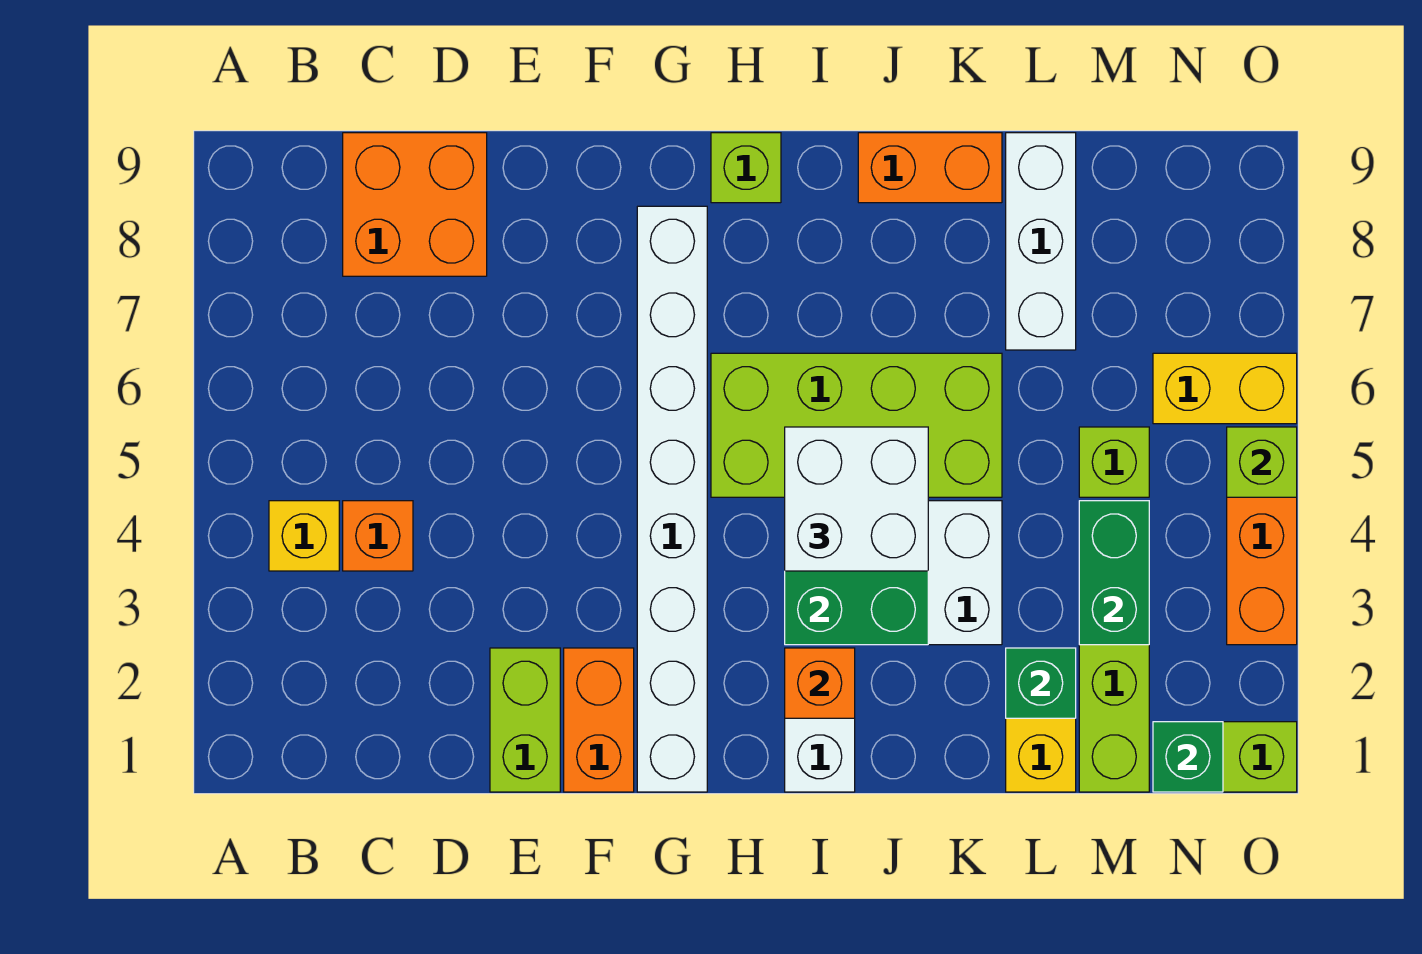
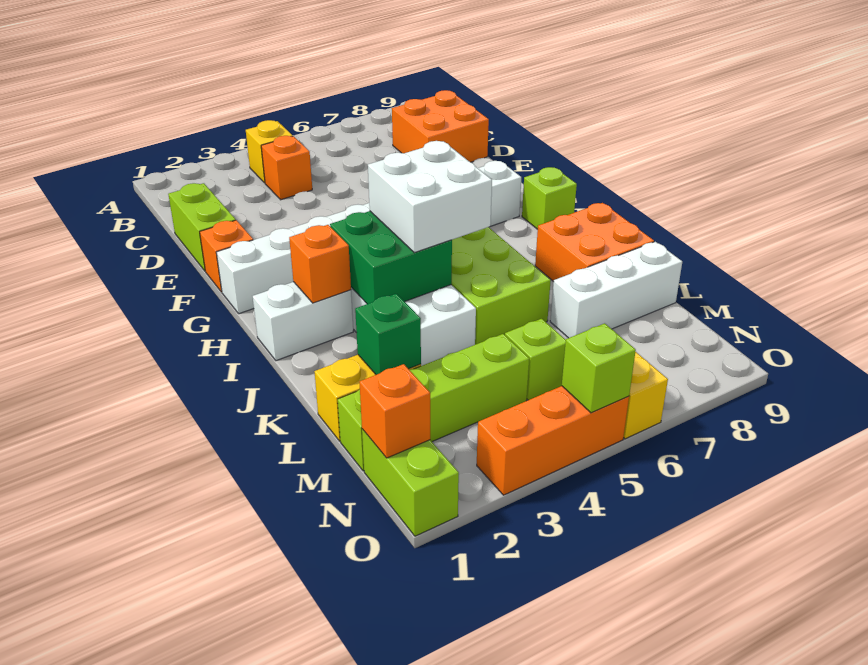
lime brick E1:E2 level 1 -> lime brick D1:E1 level 1
orange brick F1:F2 level 1 -> orange brick F1 level 1
orange brick J9:K9 level 1 -> orange brick J8:K9 level 1
green brick M3:M4 level 2 -> none
green brick N1 level 2 -> orange brick N1 level 2

